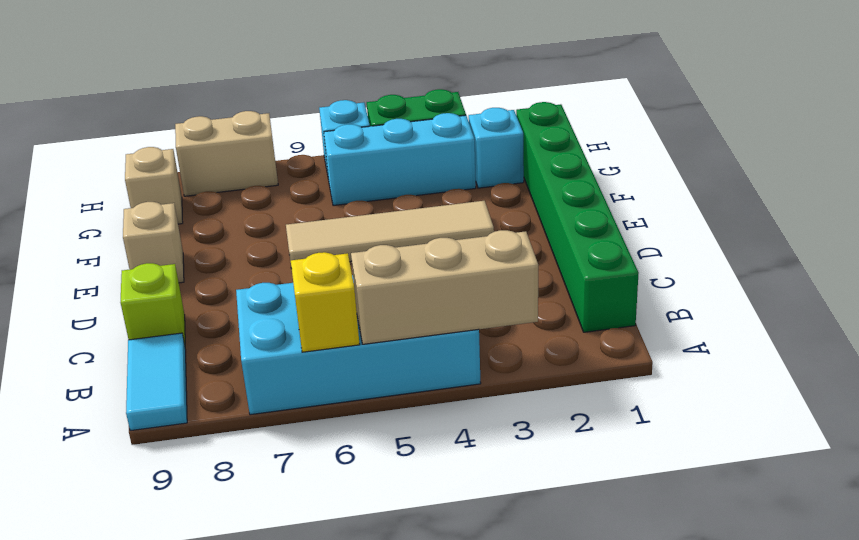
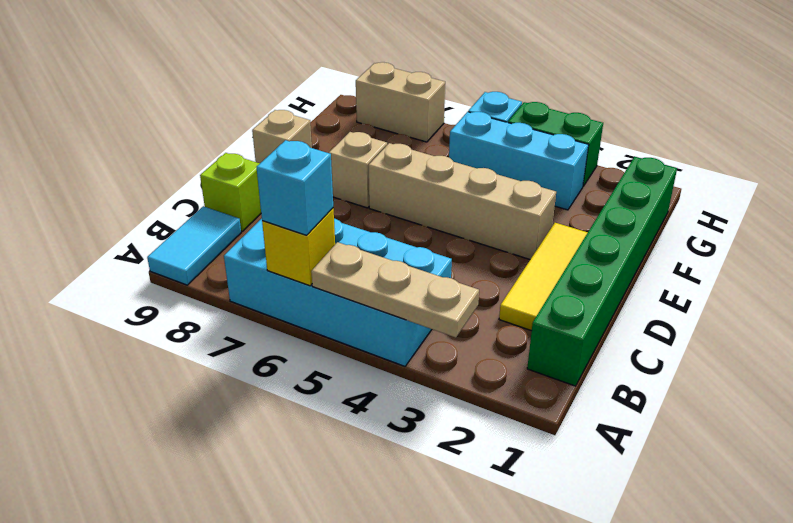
tan brick A3:A5 level 2 -> tan plate A3:A5 level 2
none -> yellow tile C2:E2 level 1
tan tile E3:E6 level 1 -> tan brick E3:E6 level 1
cyan brick G2 level 1 -> cyan brick A6 level 3
tan brick G9 level 1 -> tan brick E7 level 1

